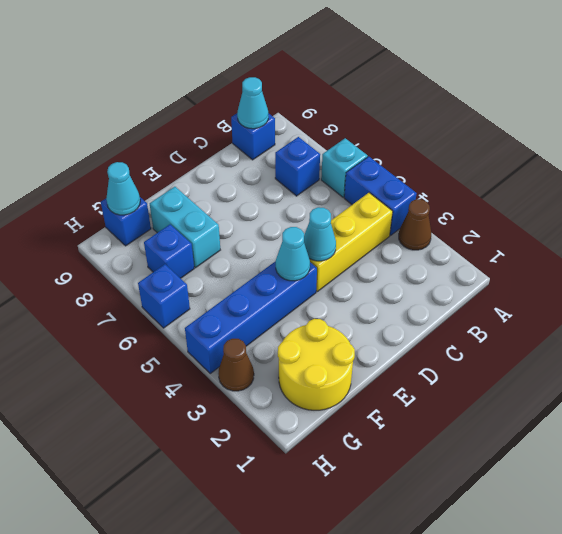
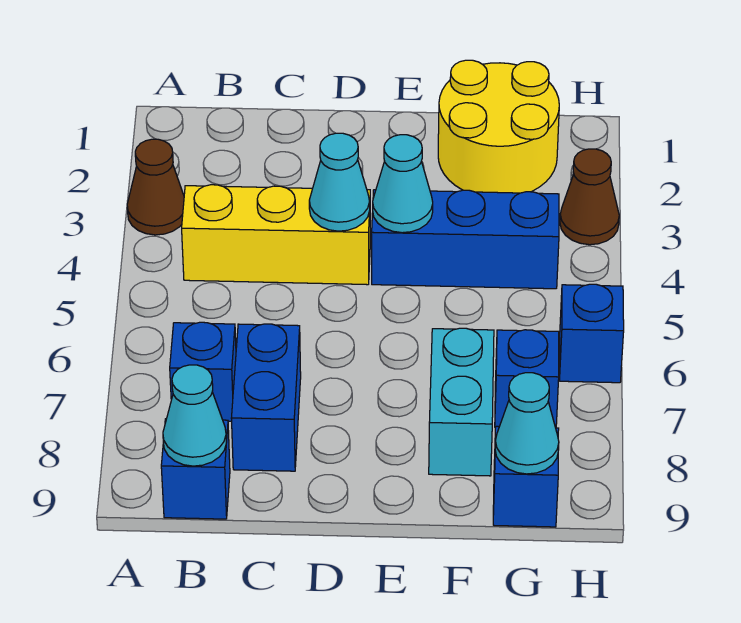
blue brick A4:A5 level 1 -> blue brick C7:C8 level 1
cyan brick A6 level 1 -> none
blue brick E4:H4 level 1 -> blue brick E4:G4 level 1

